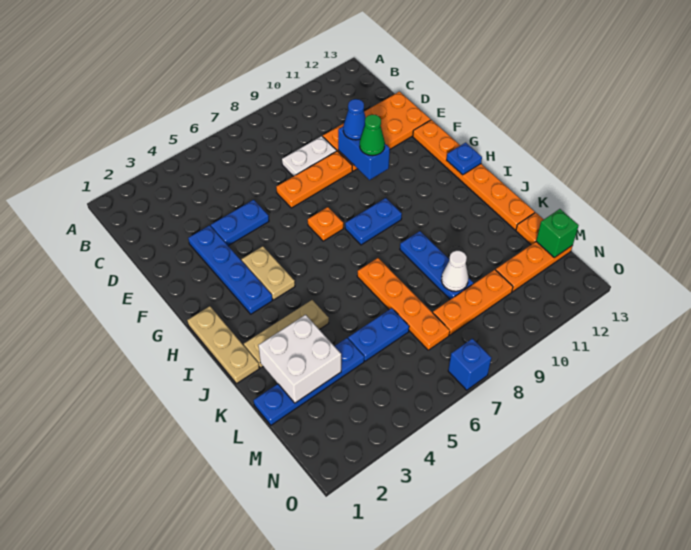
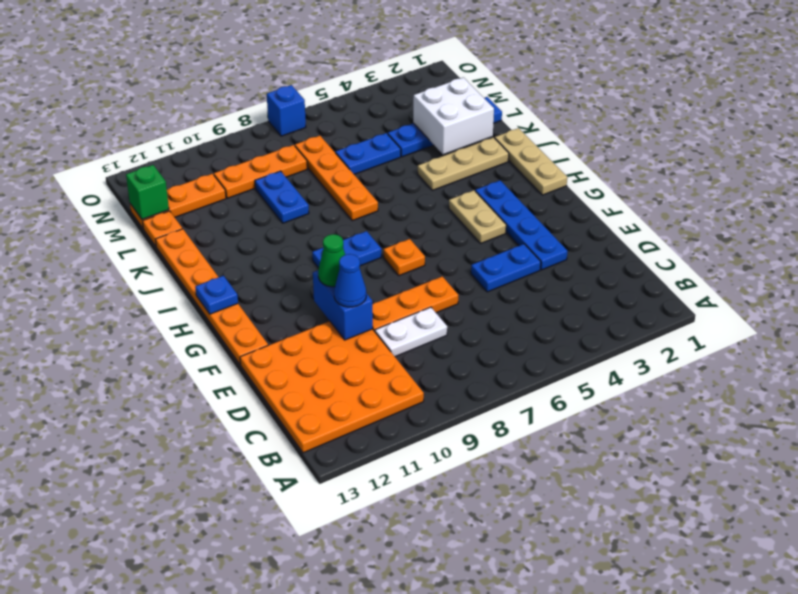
orange plate D10:E13 level 1 -> orange plate B10:E13 level 1
blue plate J9:L9 level 1 -> blue plate K9:L9 level 1
white cone L9 level 2 -> none

